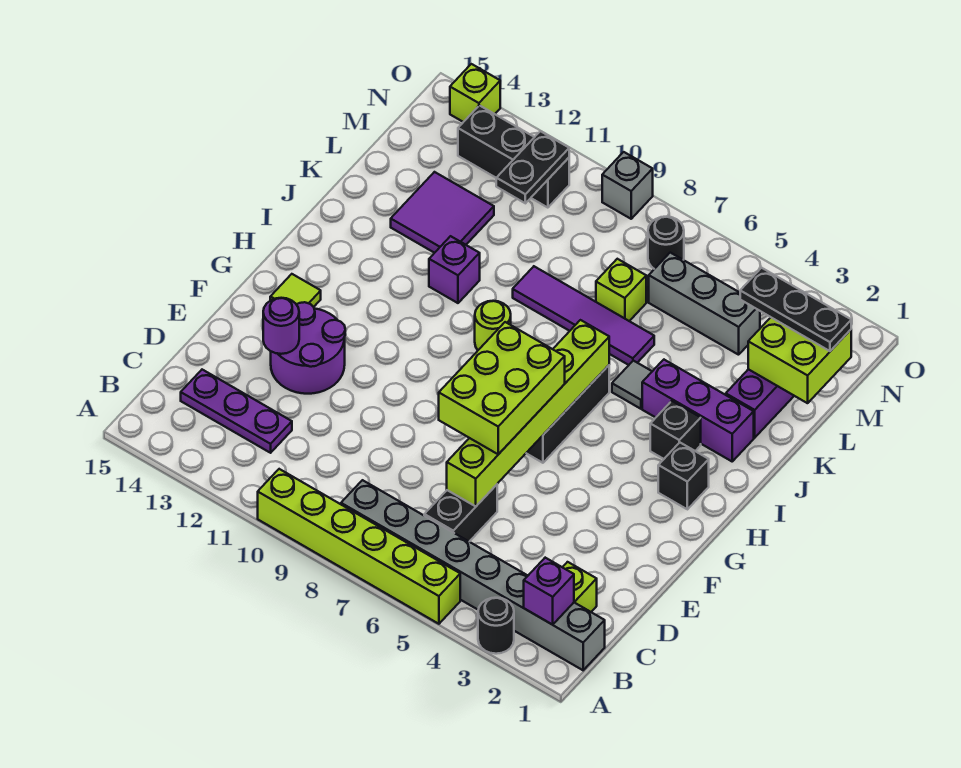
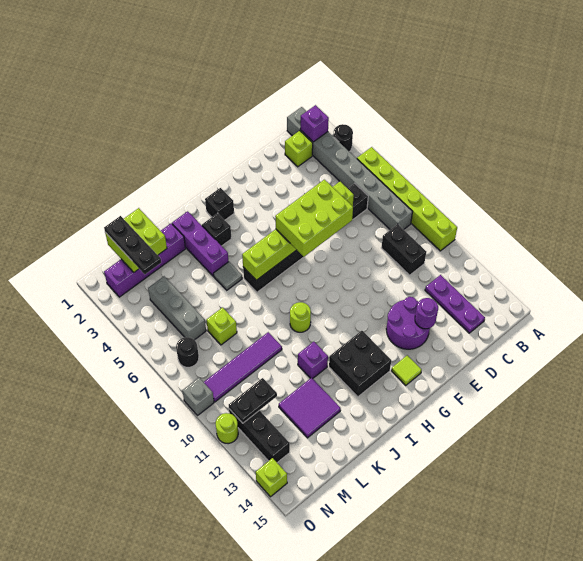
none -> black brick C9:C10 level 1
none -> black brick H12:I13 level 1
purple tile K6:K9 level 1 -> purple tile K9:N9 level 1
none -> lime round brick O11 level 1

